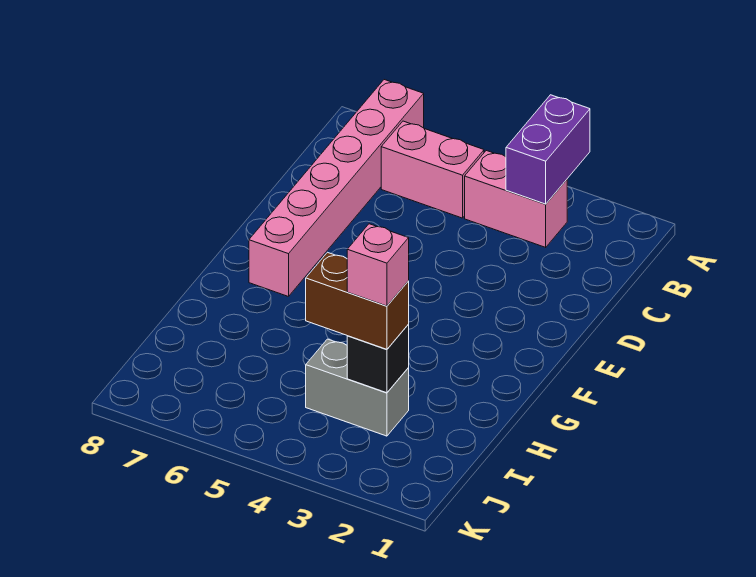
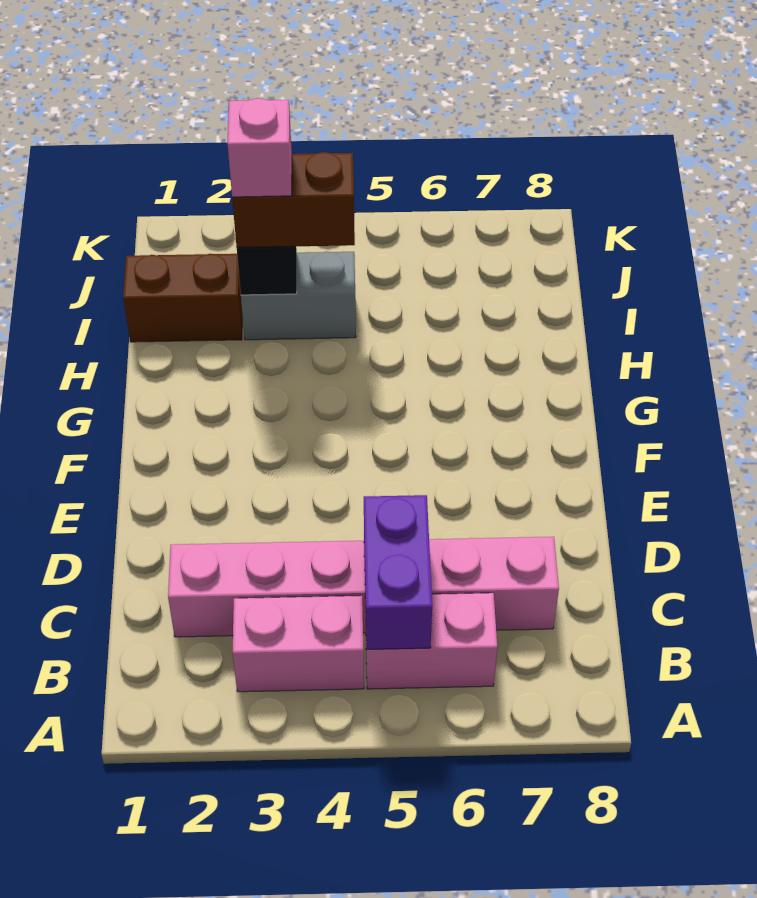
purple brick A3:B3 level 2 -> purple brick B5:C5 level 2
pink brick A7:F7 level 1 -> pink brick C2:C7 level 1
none -> brown brick I1:I2 level 1

